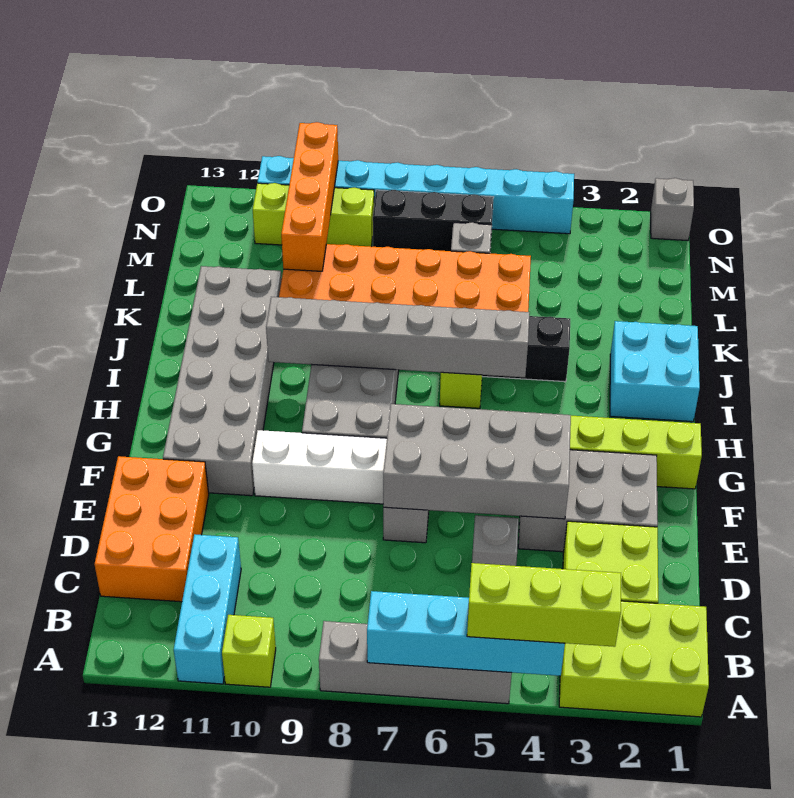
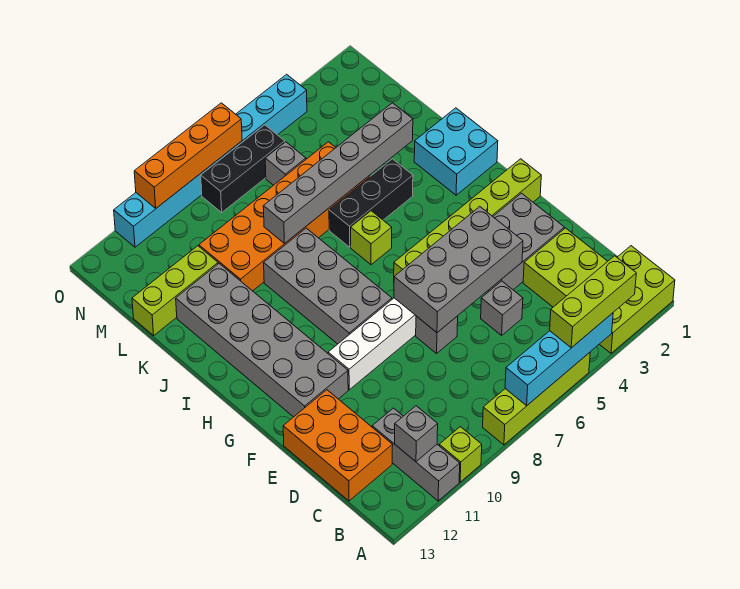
grey brick A5:A8 level 1 -> lime brick A5:A8 level 1
cyan brick A11:C11 level 1 -> grey brick A11:C11 level 1
grey brick I5:I10 level 2 -> grey brick K3:K8 level 2
orange brick L10:O10 level 2 -> orange brick O7:O10 level 2
lime brick N9:N11 level 1 -> lime brick L11:L13 level 1
grey brick O1 level 1 -> grey brick B11 level 2

